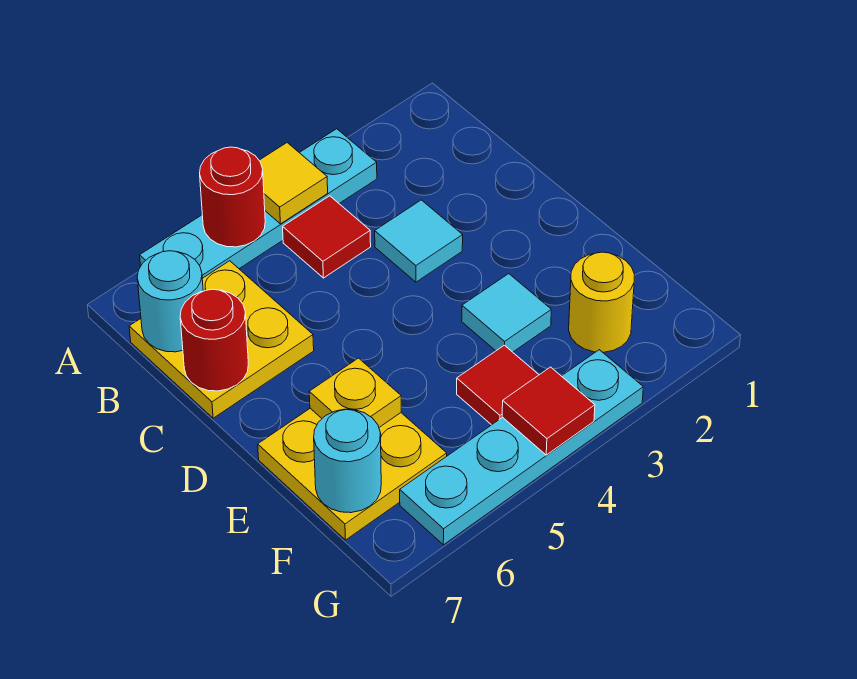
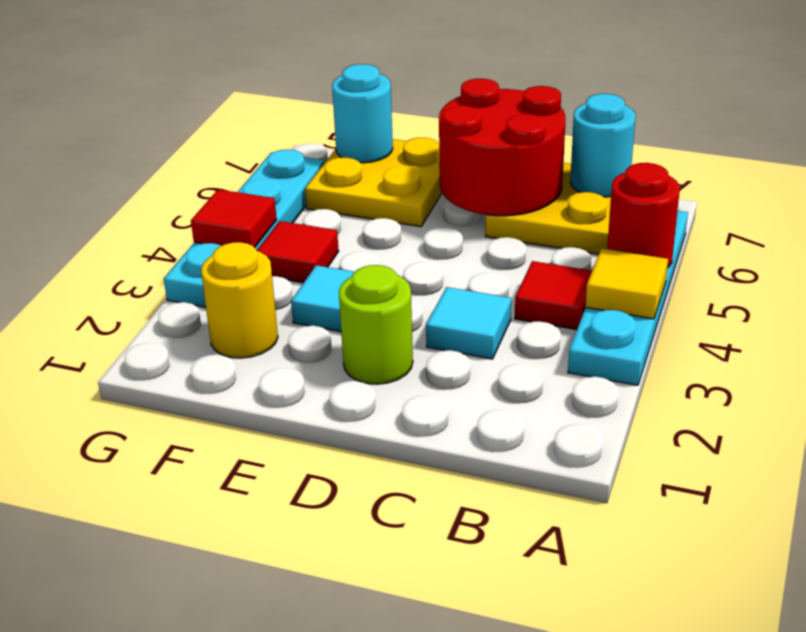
red round brick C7 level 2 -> red round brick C6:D7 level 2
none -> lime round brick D2 level 1
yellow plate E6 level 2 -> none

